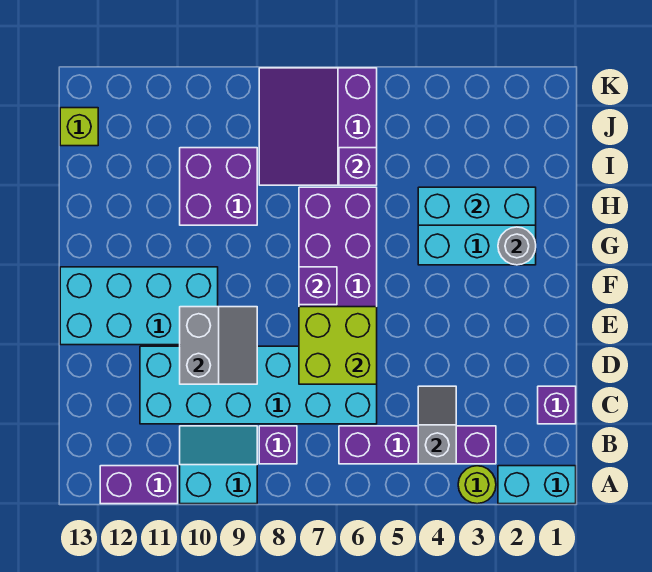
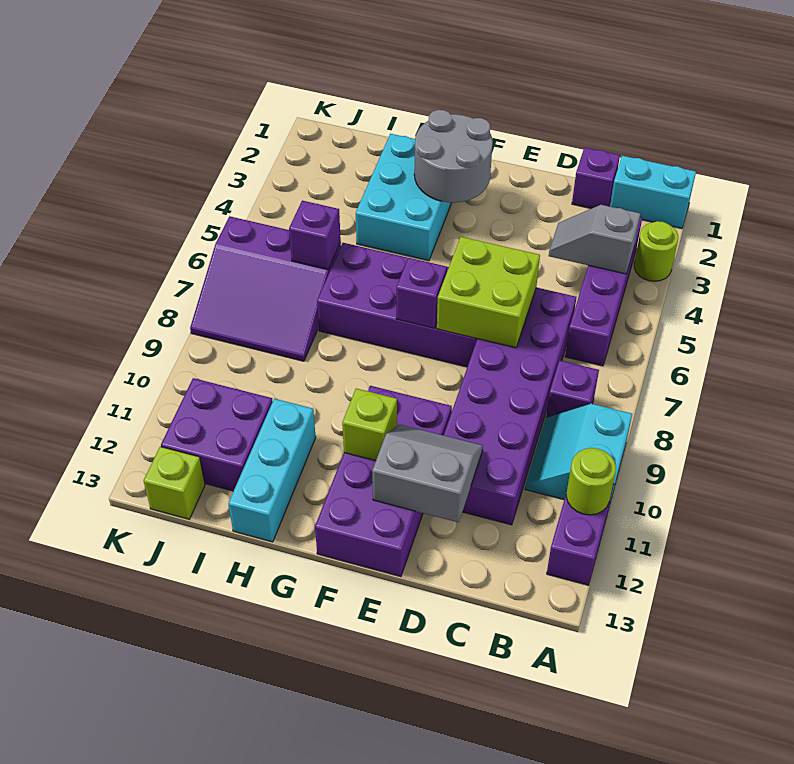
cyan brick A1:A2 level 1 -> cyan brick A1:B1 level 1
none -> lime round brick A11 level 2
cyan brick C6:D11 level 1 -> purple brick C6:D11 level 1
grey slope D9:E10 level 2 top 10 -> grey slope D11:E12 level 2 top 12
cyan brick E10:F13 level 1 -> purple brick E10:F13 level 1
none -> lime brick F11 level 2
grey round brick G2 level 2 -> grey round brick F2:G3 level 2
cyan brick H2:H4 level 2 -> cyan brick H11:H13 level 1
purple brick H9:I10 level 1 -> purple brick I11:J12 level 1

